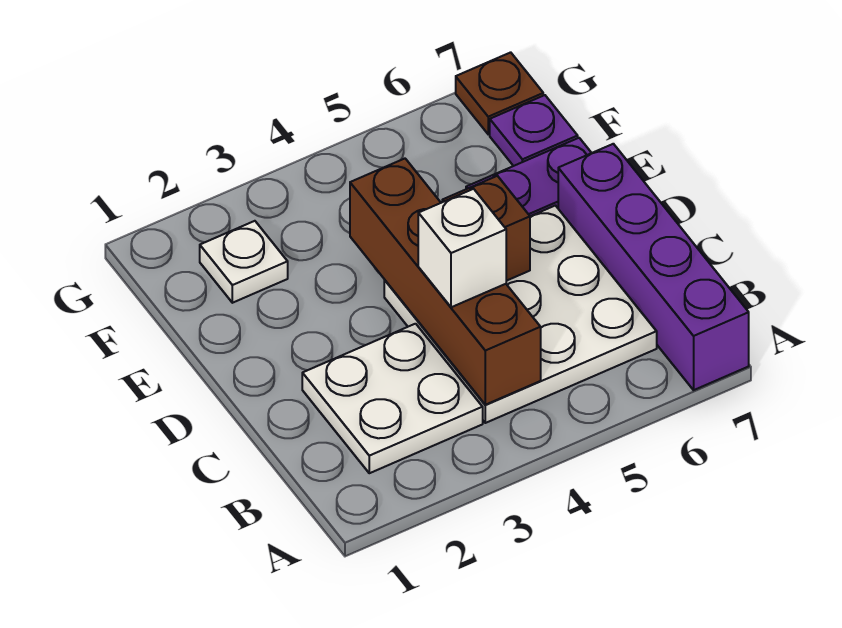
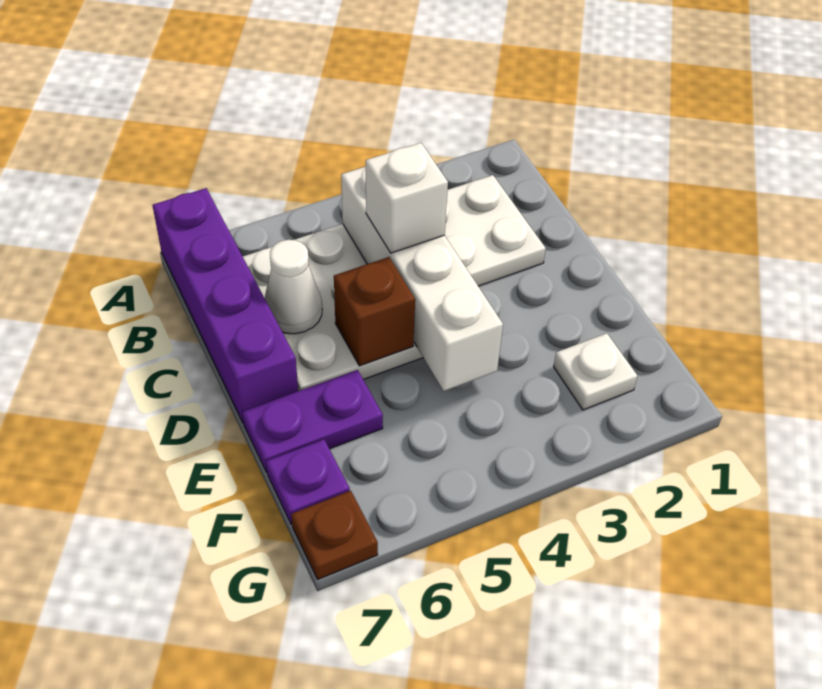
brown brick B4:E4 level 2 -> white brick B4:E4 level 2
none -> white cone C6 level 2

